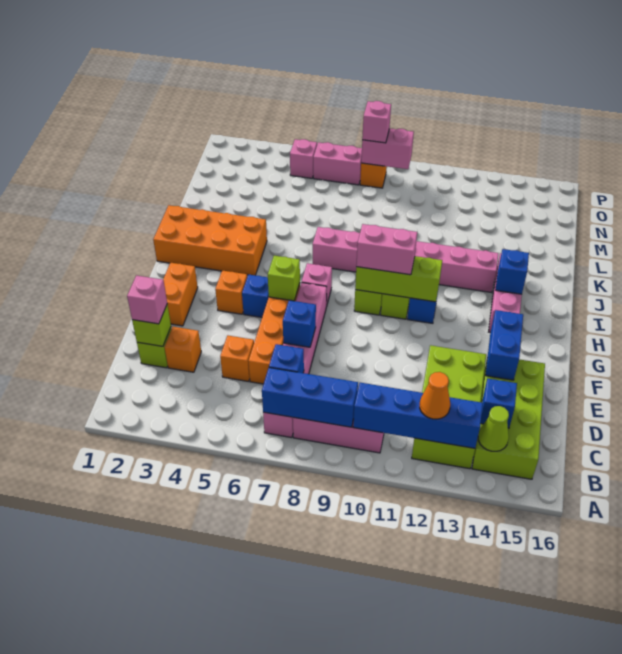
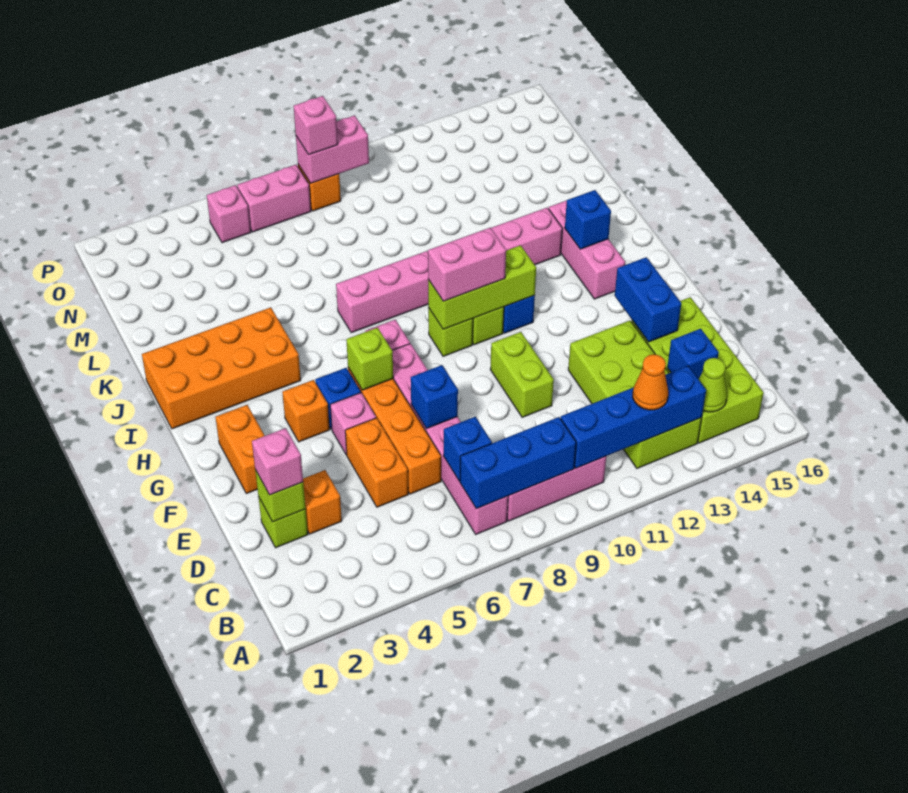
orange brick D5 level 1 -> orange brick D5:E5 level 1
none -> lime brick E10:F10 level 1
none -> pink brick F5 level 1

